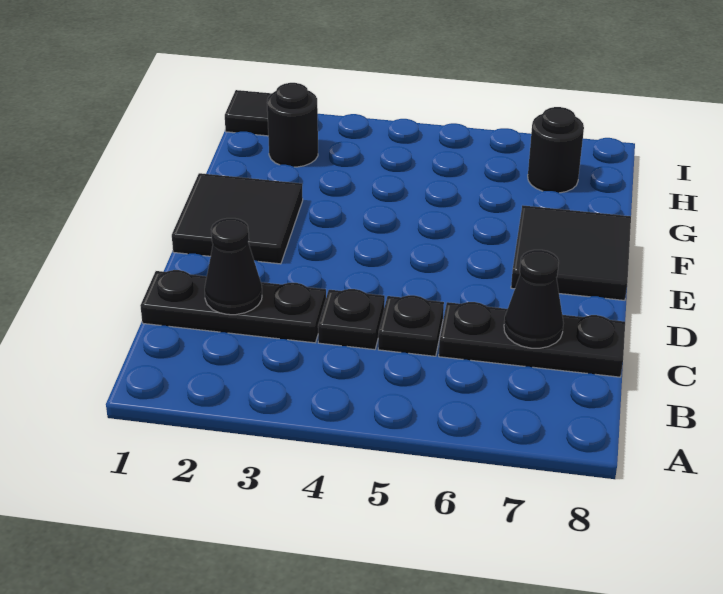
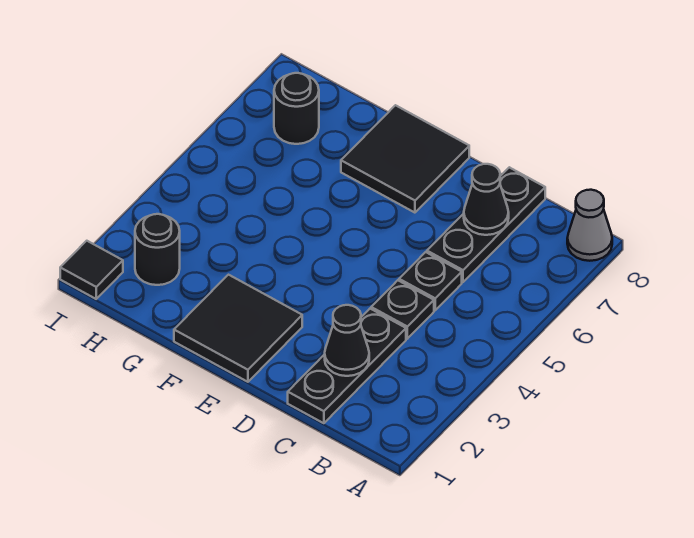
none -> grey cone A8 level 1

